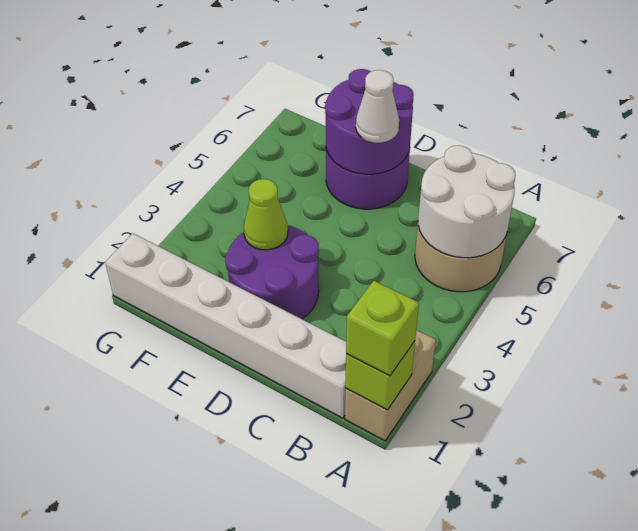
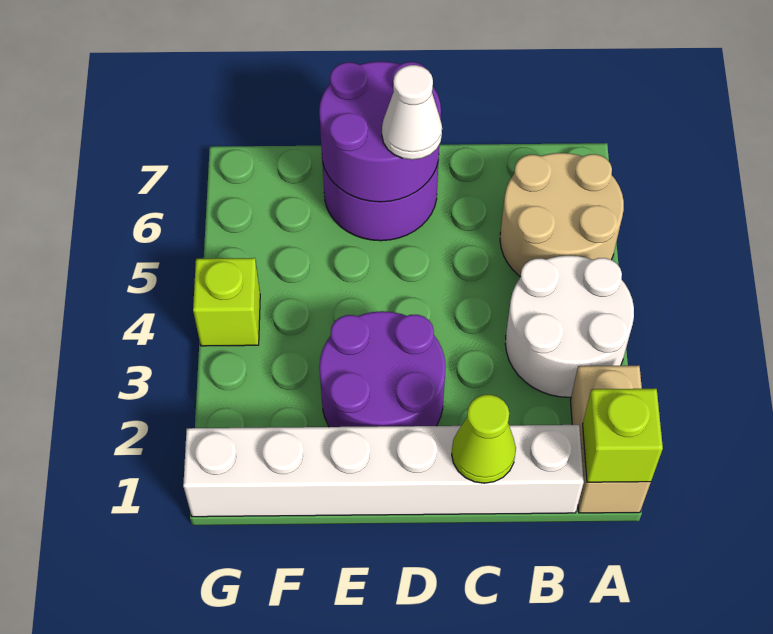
lime brick A1 level 3 -> lime brick G4 level 1
white round brick A5:B6 level 2 -> white round brick A3:B4 level 1
lime cone E3 level 2 -> lime cone C1 level 2

